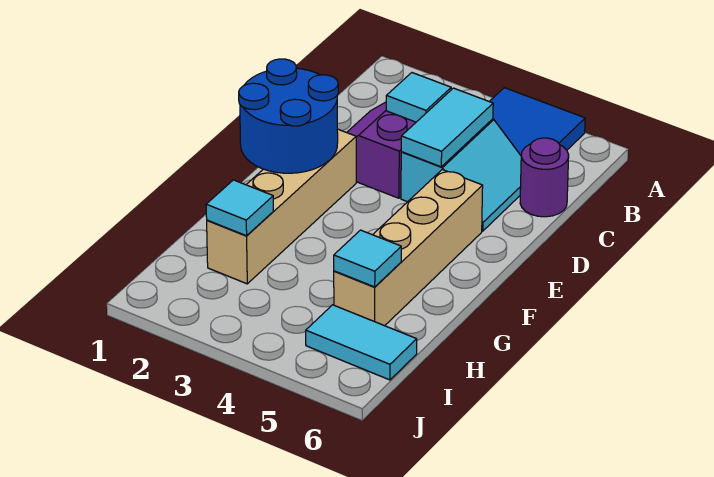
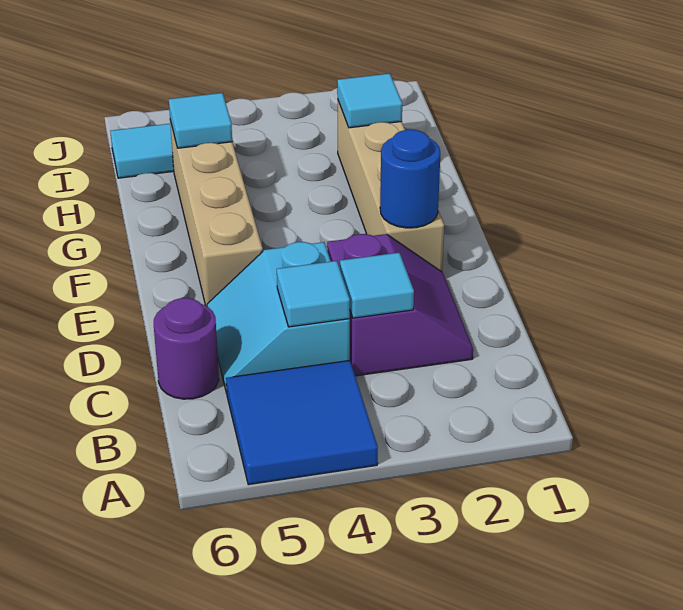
cyan tile C4:D4 level 2 -> cyan tile C4 level 2
blue round brick E1:F2 level 2 -> blue round brick E2 level 2

